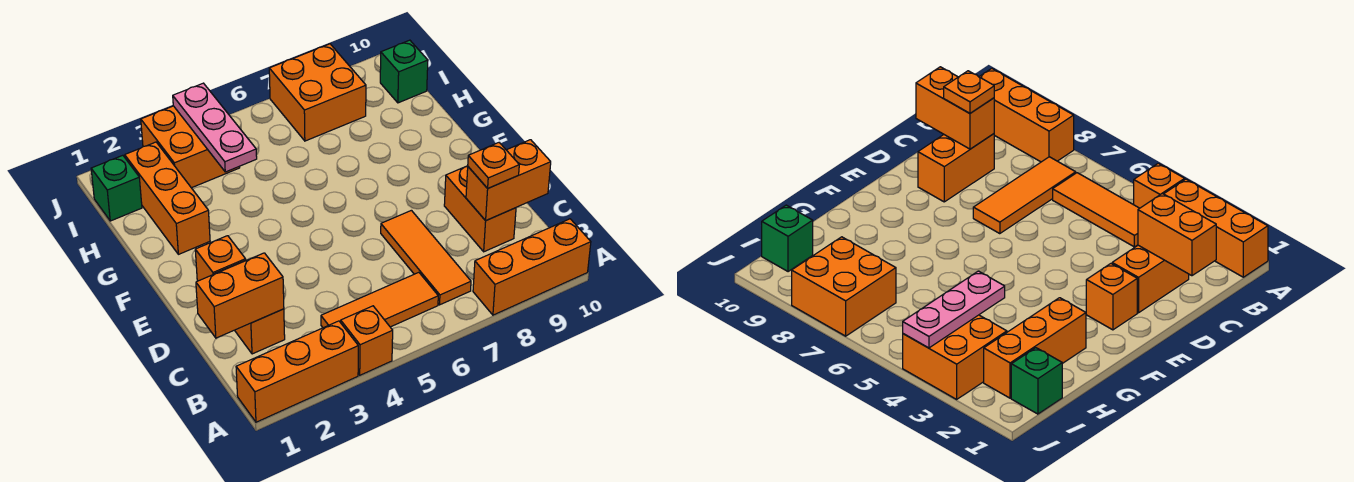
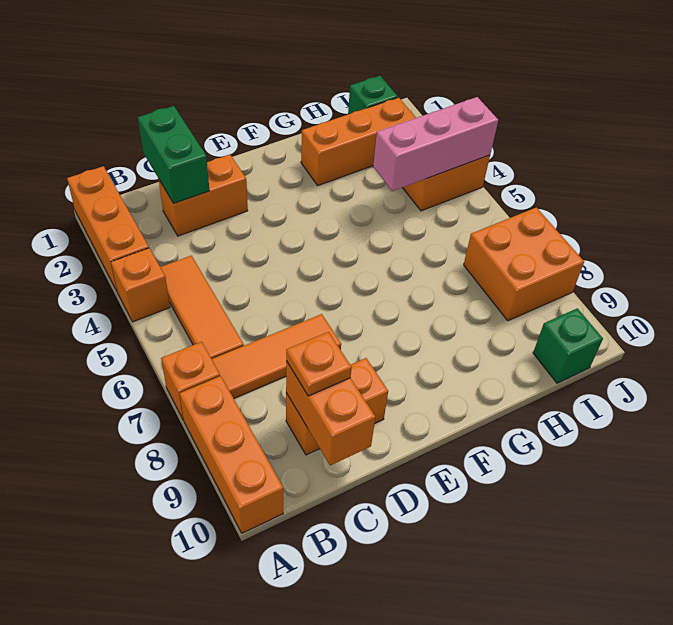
orange brick C1:C2 level 2 -> green brick C1:C2 level 2
orange brick E2 level 1 -> orange brick A7 level 1
pink plate H4:J4 level 2 -> pink brick H4:J4 level 2

